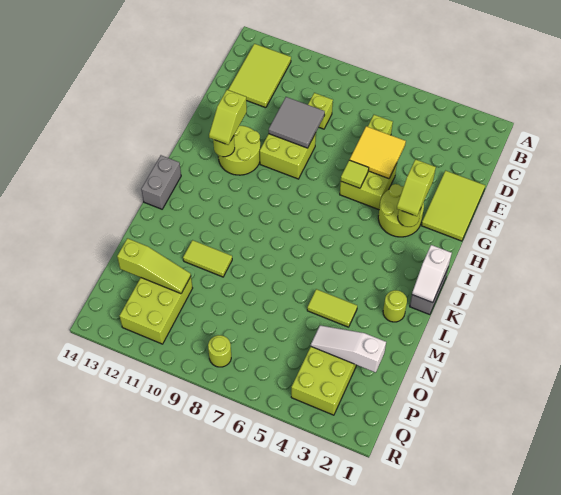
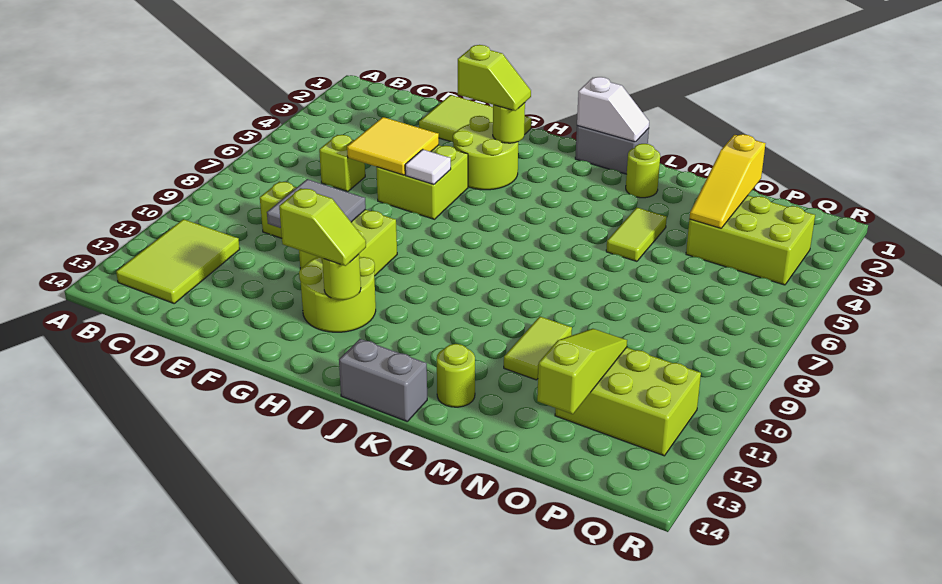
lime tile B12:D13 level 1 -> lime tile B11:C13 level 1
lime tile G6 level 2 -> white tile G6 level 2
white slope O2:O4 level 2 top 2 -> yellow slope O2:O4 level 2 top 2
lime round brick Q8 level 1 -> lime round brick L13 level 1

